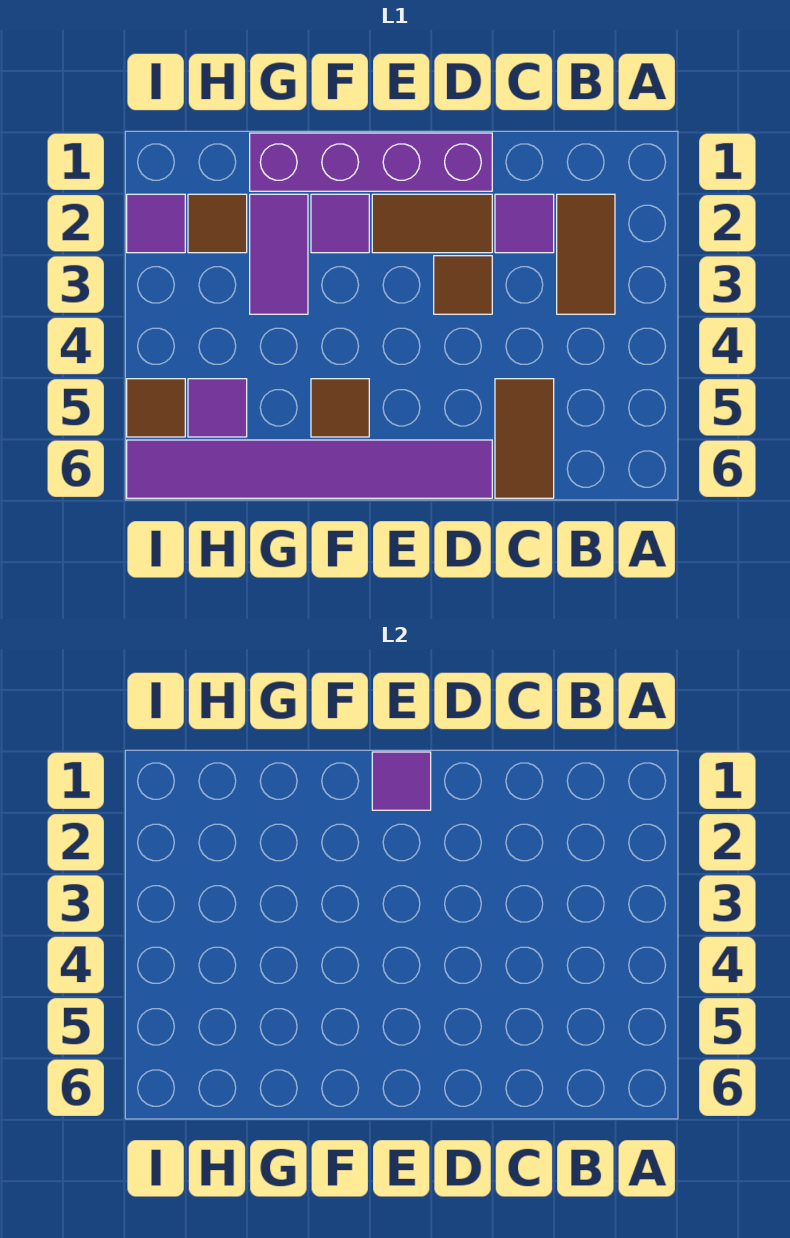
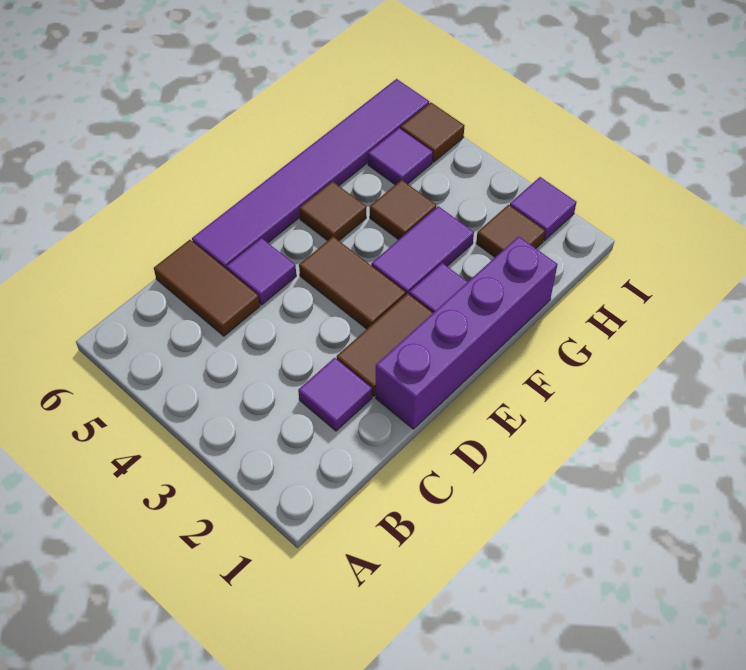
brown tile B2:B3 level 1 -> brown tile E3:E4 level 1
brown tile D3 level 1 -> brown tile G4 level 1
purple tile E1 level 2 -> purple tile D5 level 1
purple tile G2:G3 level 1 -> purple tile F3:G3 level 1

